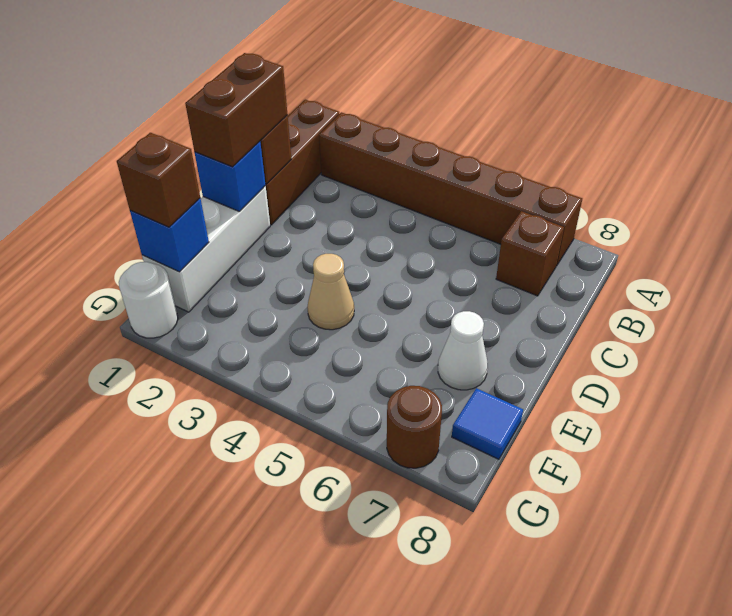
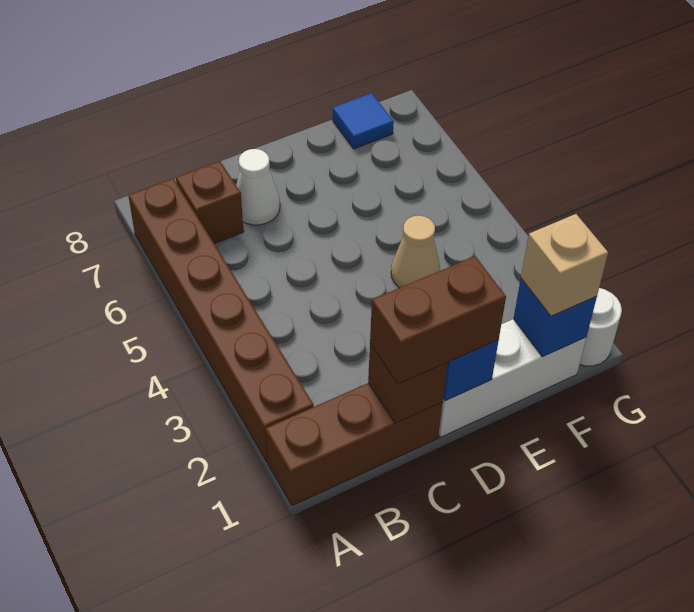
white cone E7 level 1 -> white cone C7 level 1
brown brick F1 level 3 -> tan brick F1 level 3
brown round brick G7 level 1 -> none

